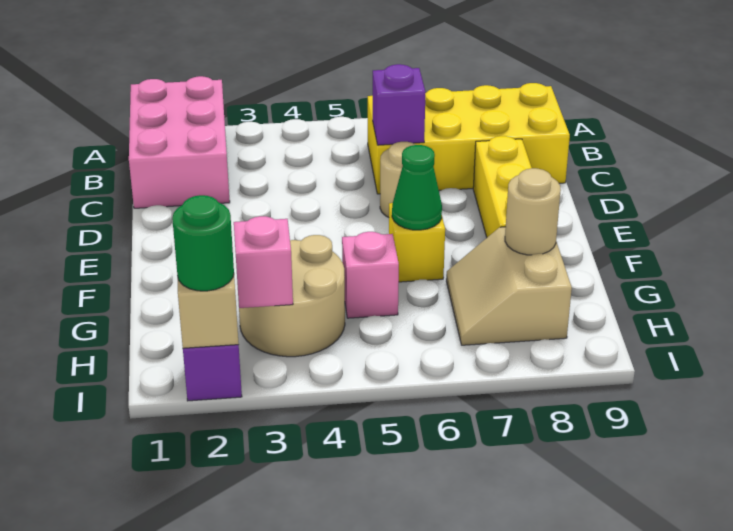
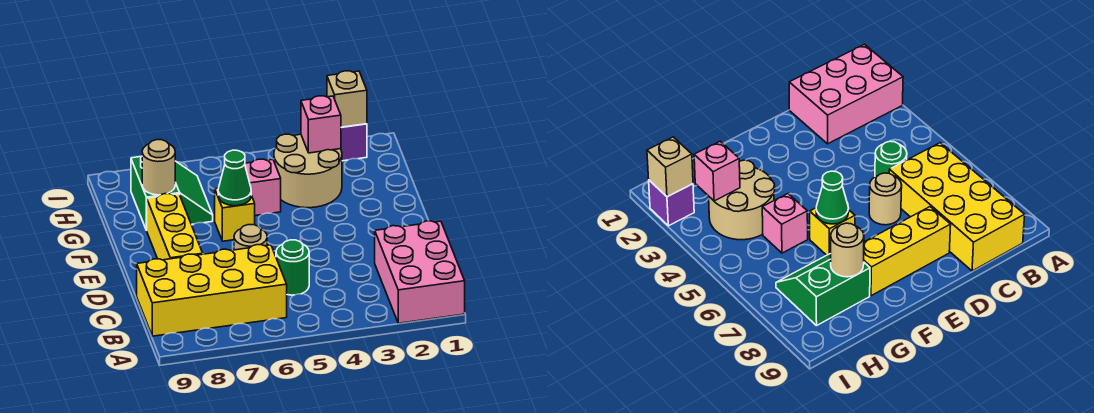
purple brick C6 level 2 -> none
tan slope G7:H8 level 1 top 8 -> green slope G7:H8 level 1 top 8
green round brick I2 level 3 -> green round brick C5 level 1

